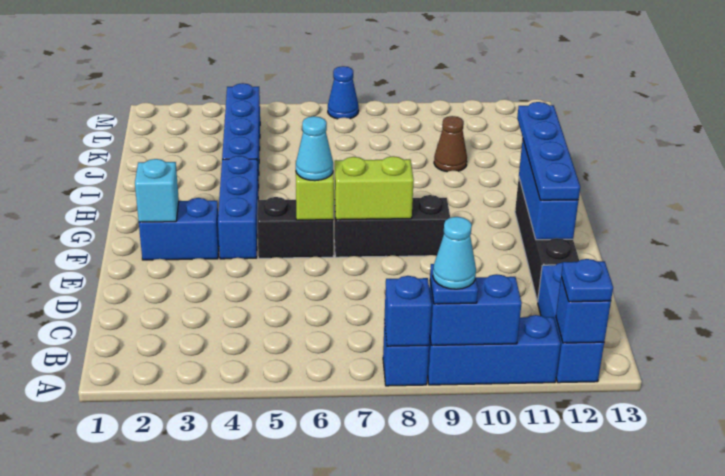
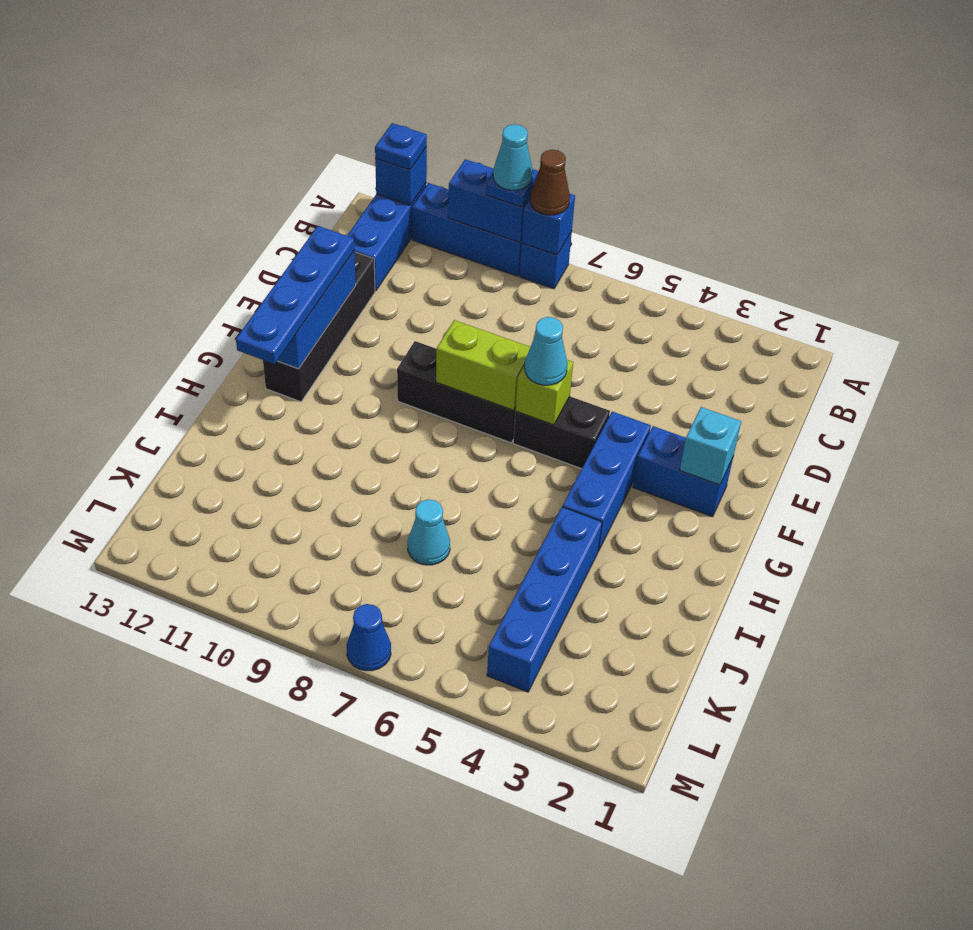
none -> cyan cone J7 level 1
brown cone J10 level 1 -> brown cone A8 level 3

